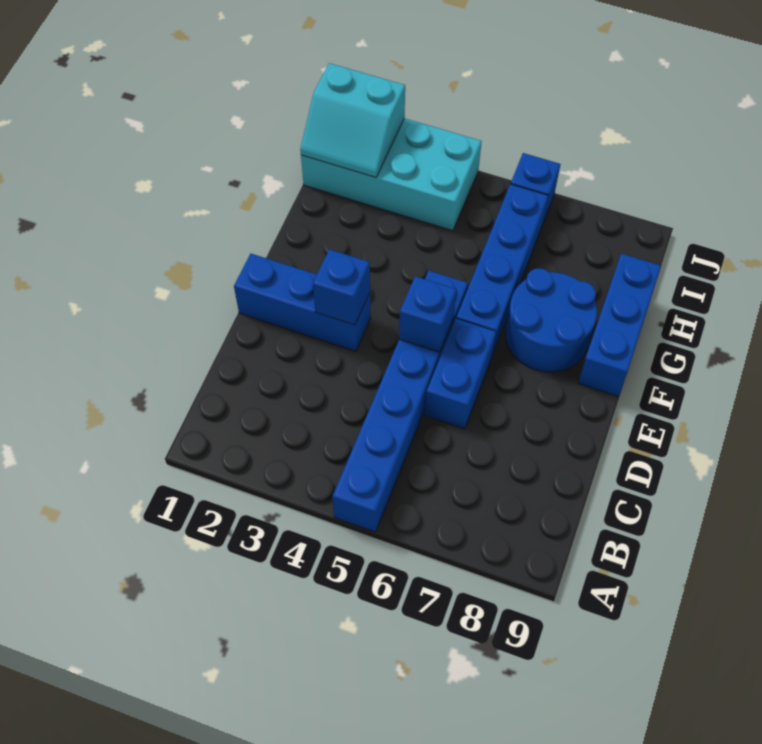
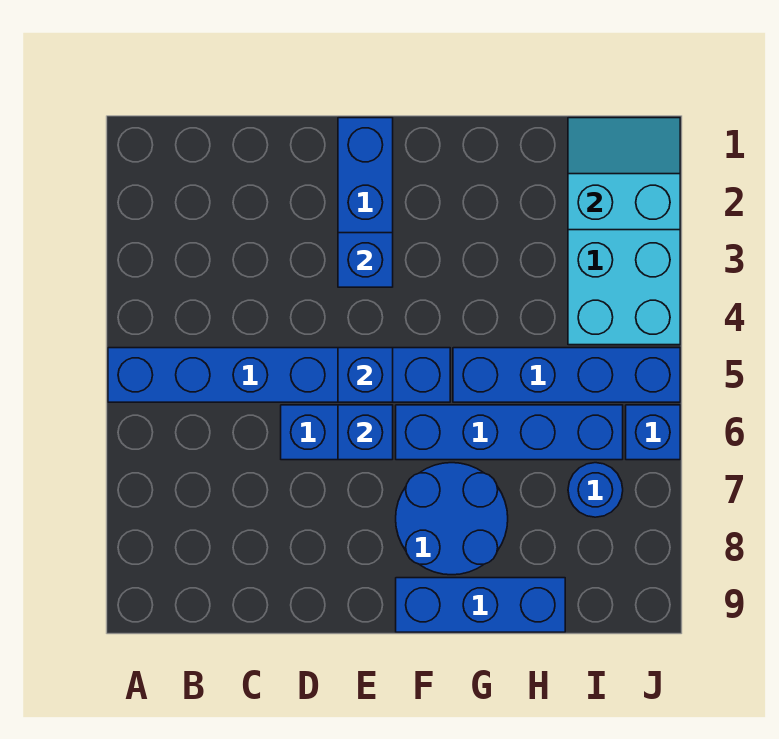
none -> blue brick E6 level 2
none -> blue brick G5:J5 level 1
cyan slope I1:J2 level 2 top J -> cyan slope I1:J2 level 2 top 2
none -> blue round brick I7 level 1

